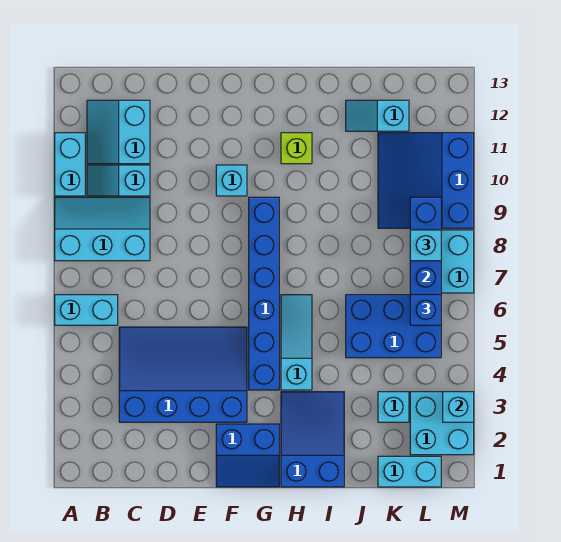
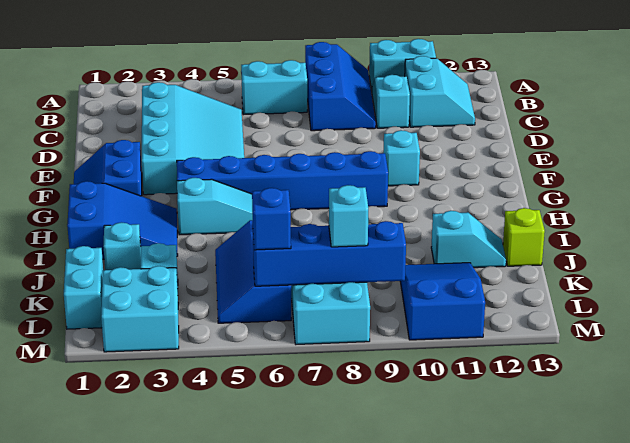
cyan brick A6:B6 level 1 -> cyan brick B6:B7 level 1
cyan slope A8:C9 level 1 top 8 -> blue slope A8:C9 level 1 top 8
cyan slope B11:C12 level 1 top C -> cyan slope B11:C12 level 1 top 11
blue slope C3:F5 level 1 top 3 -> cyan slope C3:F5 level 1 top 3
lime brick H11 level 1 -> lime brick J13 level 1
blue brick J5:L6 level 1 -> blue slope J5:L6 level 1 top 6
cyan slope J12:K12 level 1 top K -> cyan slope J11:J12 level 1 top 11
blue slope K9:M11 level 1 top M -> blue slope K10:M11 level 1 top M
cyan brick M3 level 2 -> cyan brick J2 level 1

